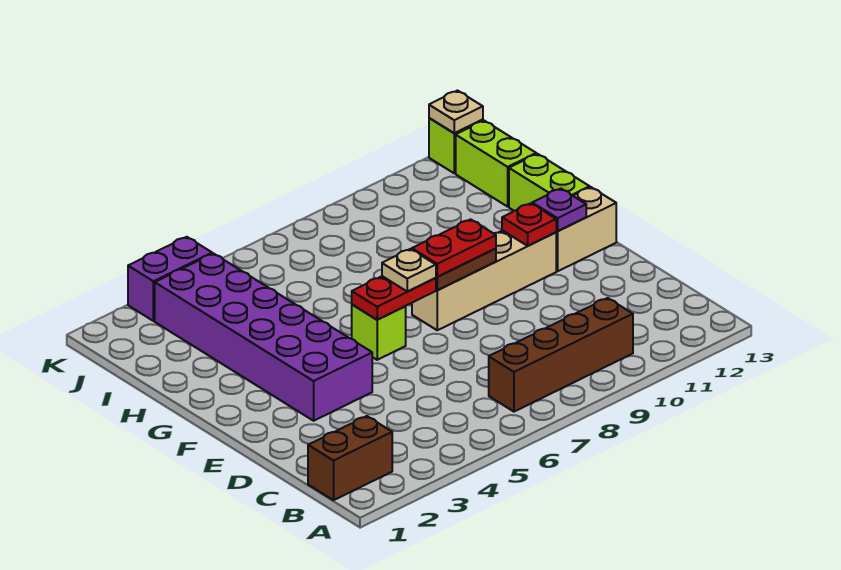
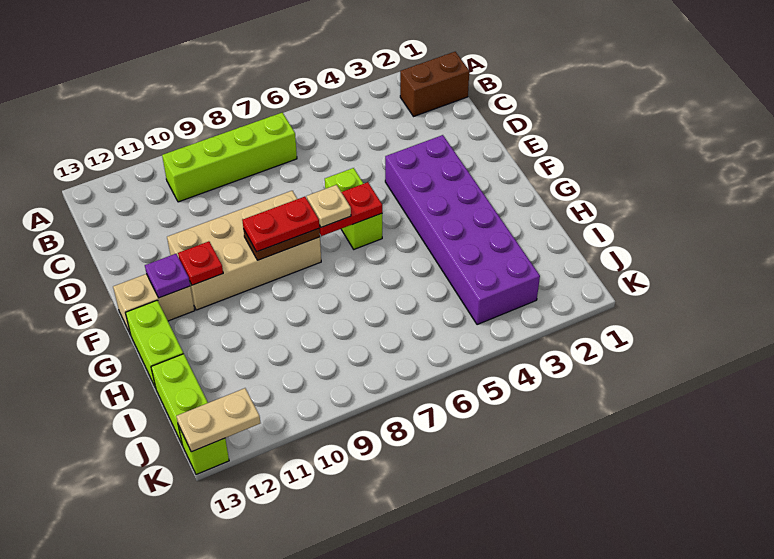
brown brick B7:B10 level 1 -> lime brick B7:B10 level 1
lime brick F6 level 1 -> lime brick E6:F6 level 1
tan brick F8:F11 level 1 -> tan brick E8:F11 level 1
purple brick K3:K4 level 1 -> none
tan plate K13 level 2 -> tan plate K12:K13 level 2

